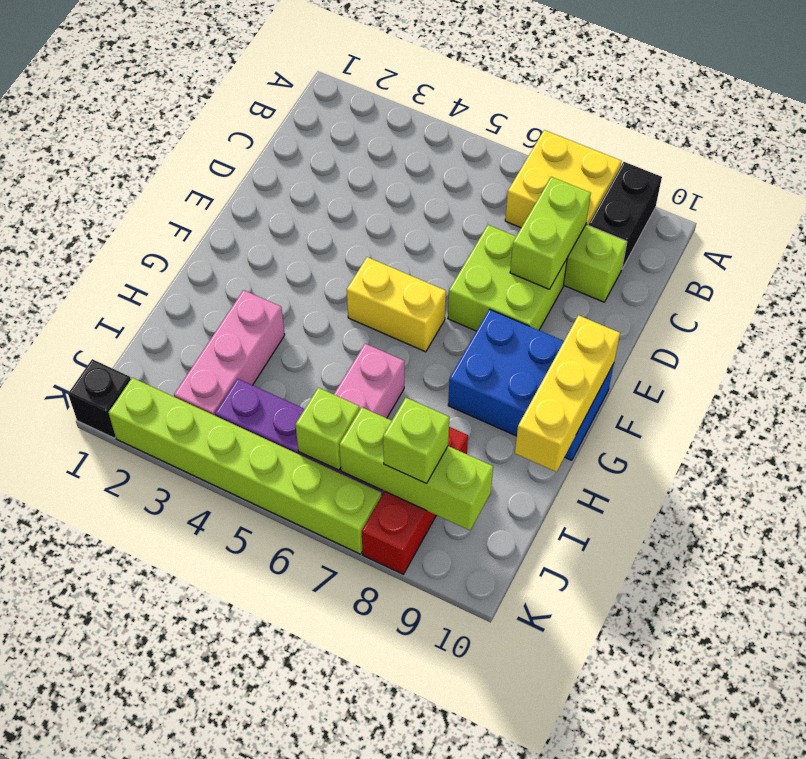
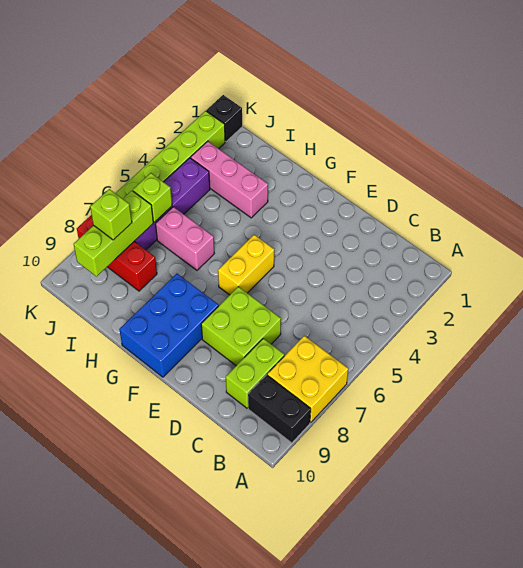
lime brick C8:D8 level 2 -> none
yellow brick F10:H10 level 2 -> none

